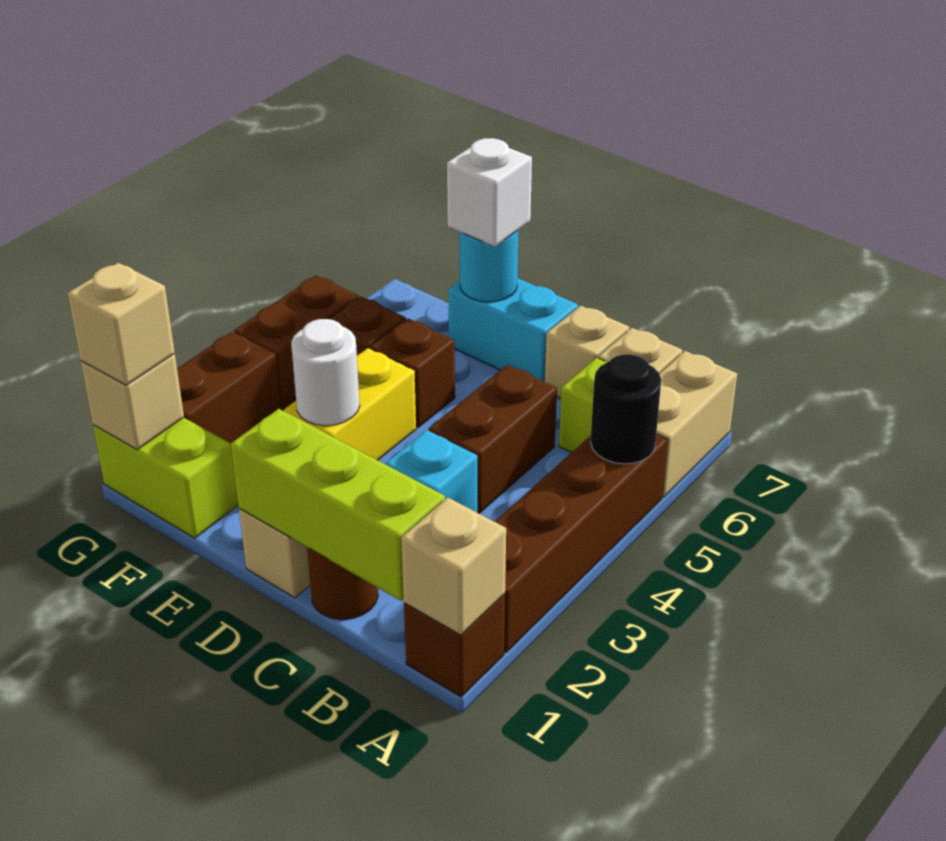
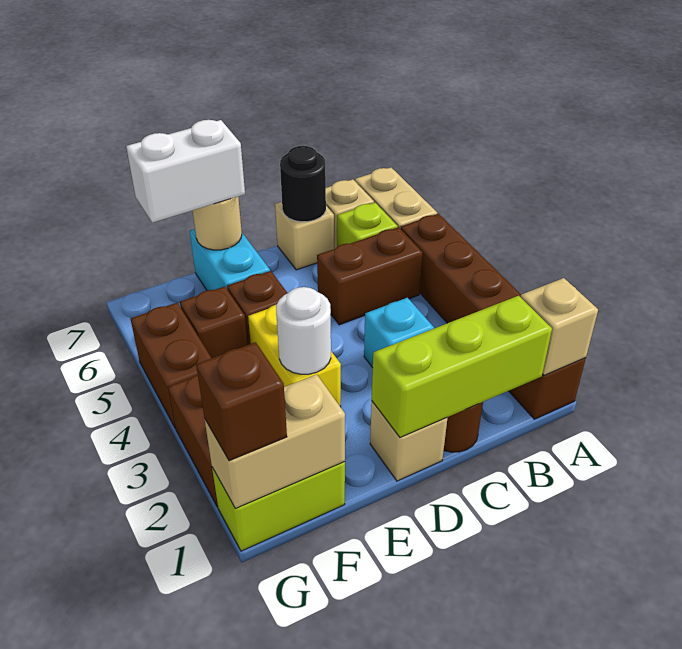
black round brick A5 level 2 -> black round brick C7 level 2
brown brick C4:C5 level 1 -> brown brick B5:C5 level 1
cyan brick D7:E7 level 1 -> cyan brick E6:E7 level 1
cyan round brick E7 level 2 -> tan round brick E7 level 2
white brick E7 level 3 -> white brick E7:F7 level 3
tan brick G1 level 2 -> tan brick F1:G1 level 2
tan brick G1 level 3 -> brown brick G1 level 3

